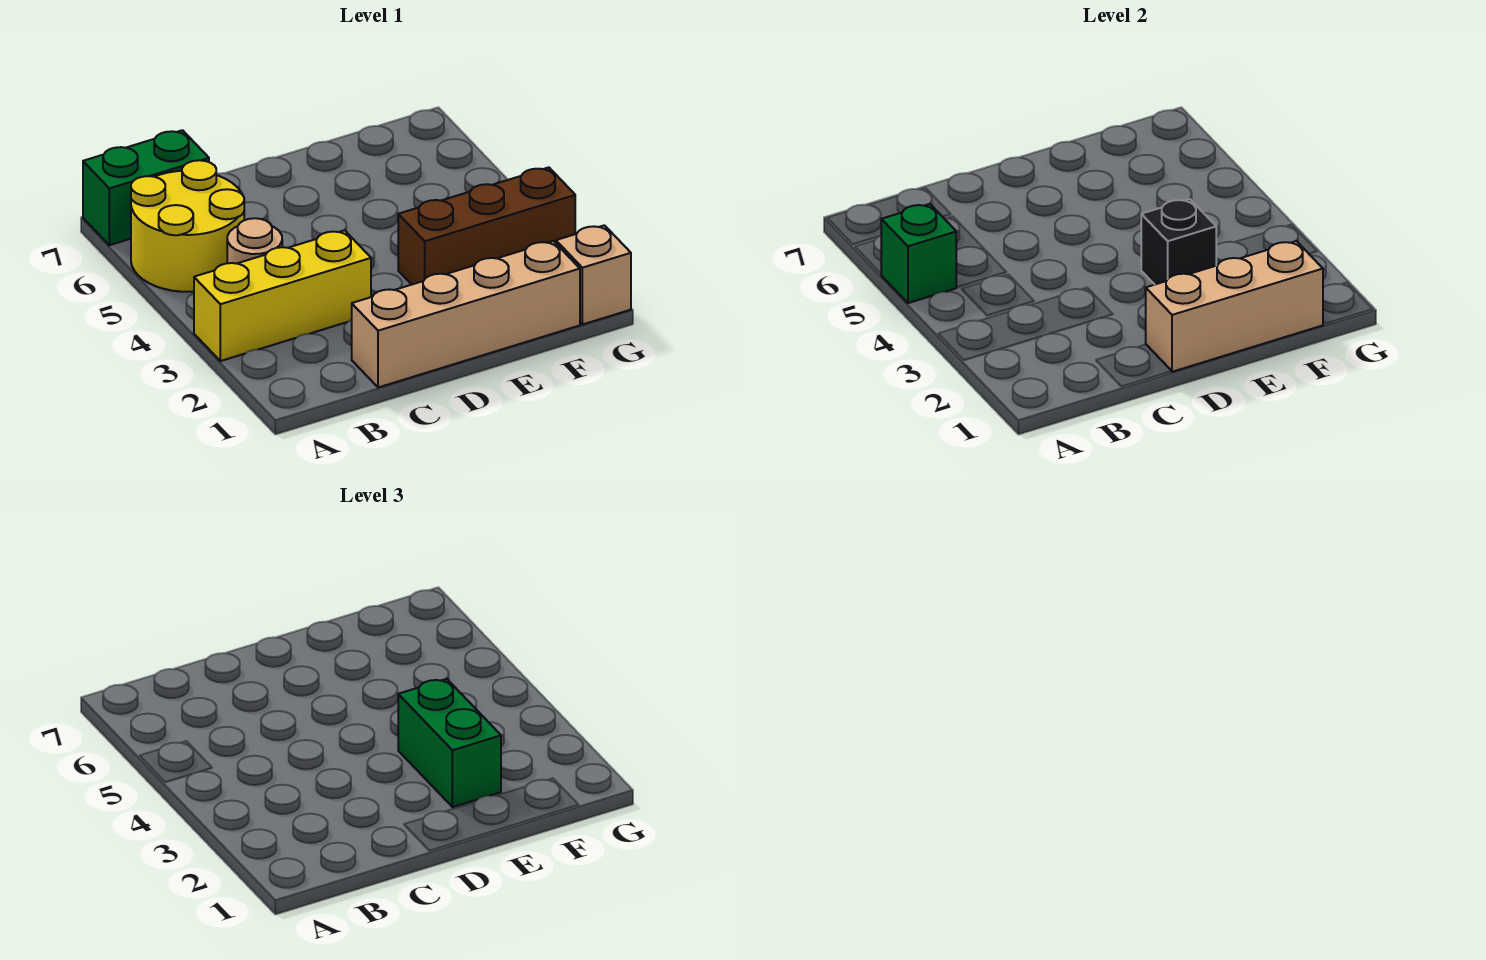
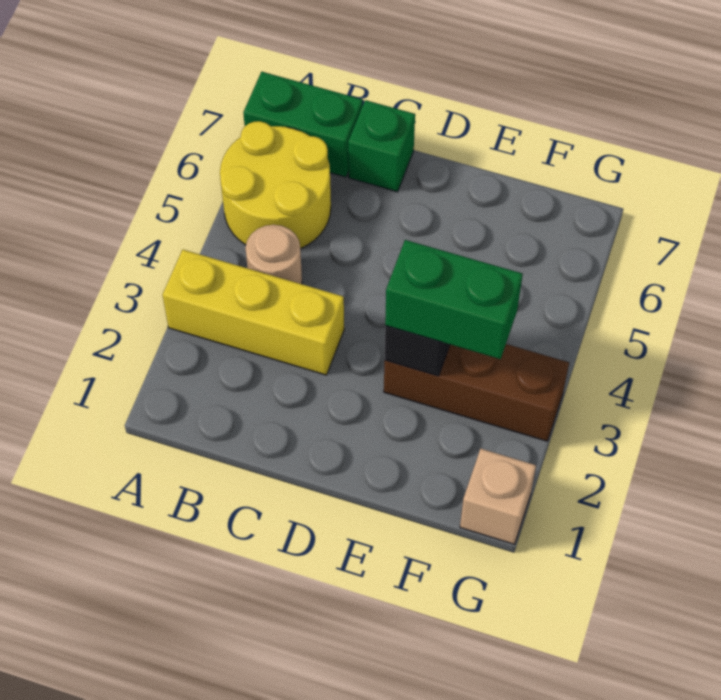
green brick A5 level 2 -> green brick C7 level 1
tan brick C1:F1 level 1 -> none
tan brick D1:F1 level 2 -> none
green brick E2:E3 level 3 -> green brick E3:F3 level 3

